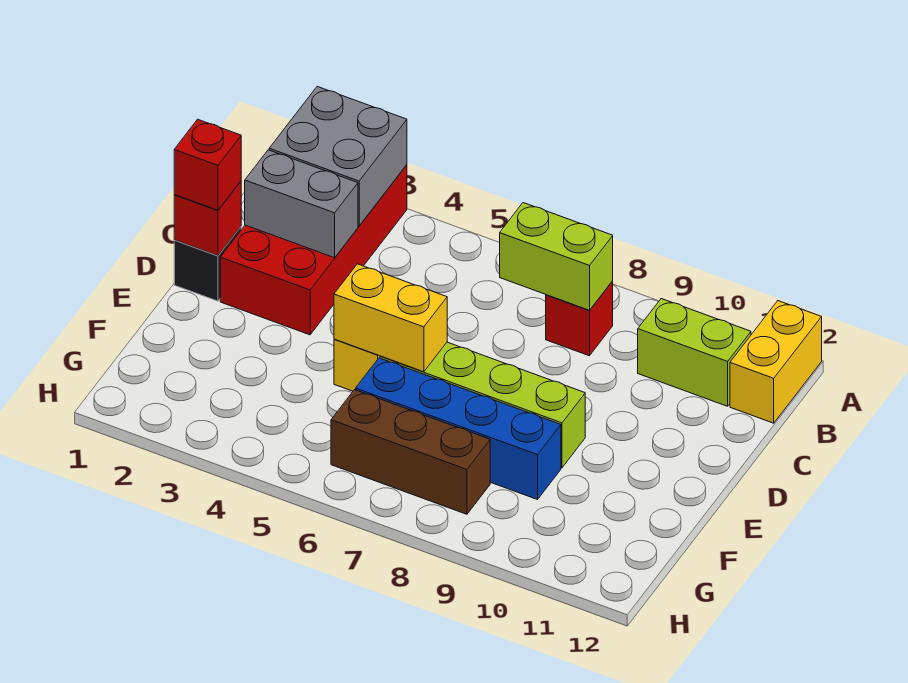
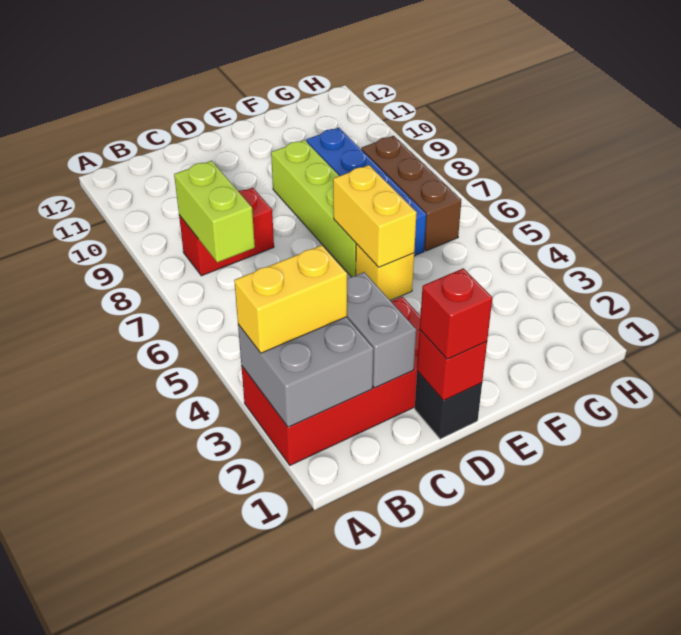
yellow brick A12:B12 level 1 -> yellow brick A3:B3 level 3
red brick B8 level 1 -> red brick B8:C8 level 1
lime brick B10:B11 level 1 -> none

